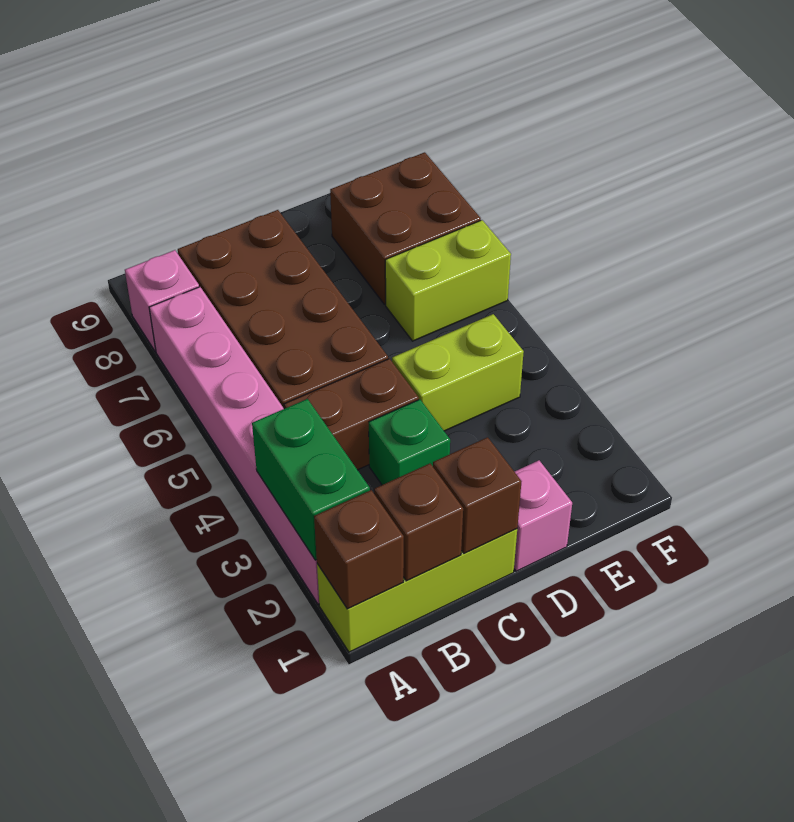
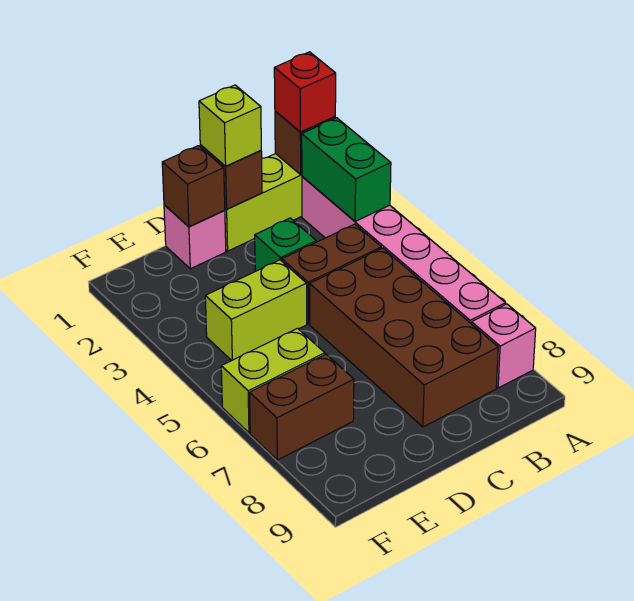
none -> red brick A1 level 3
brown brick B1 level 2 -> brown brick D1 level 2
none -> lime brick C1 level 3
brown brick E7:F8 level 1 -> brown brick E7:F7 level 1

